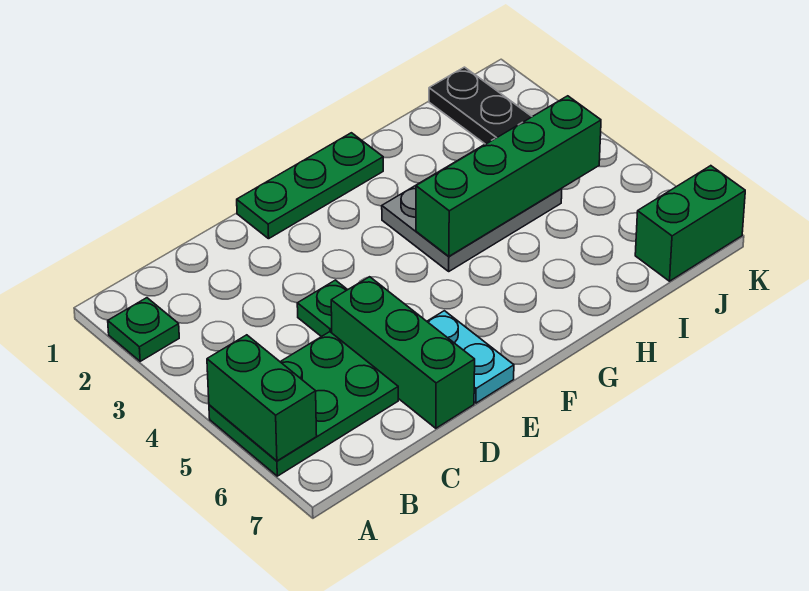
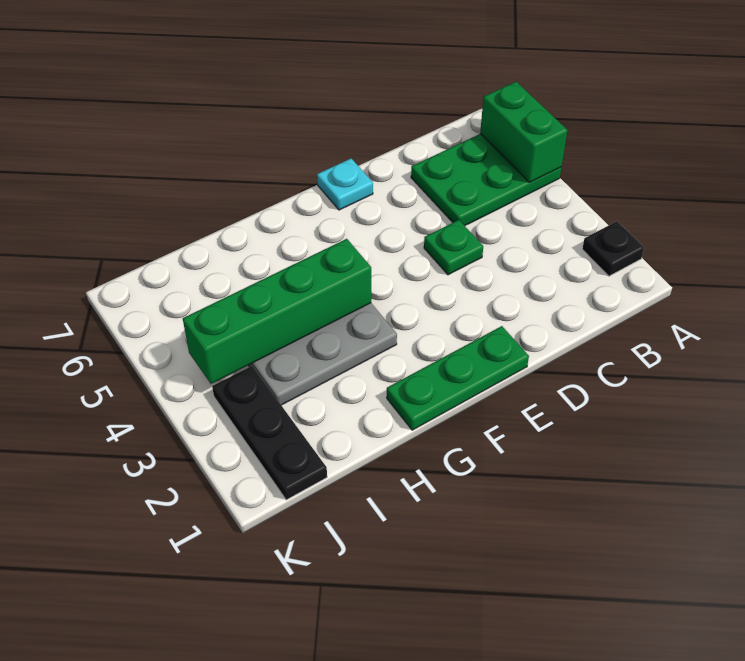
green plate A2 level 1 -> black plate A2 level 1
green brick D5:D7 level 1 -> none
cyan plate E6:E7 level 1 -> cyan plate E7 level 1
green brick J7:K7 level 1 -> none

